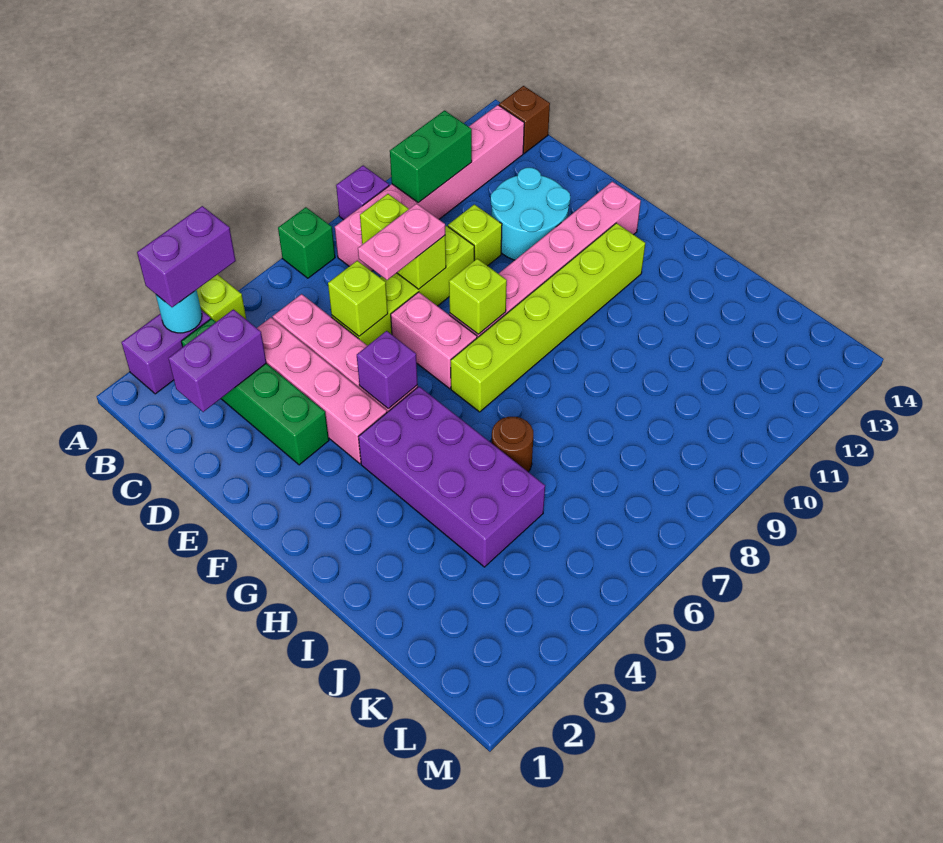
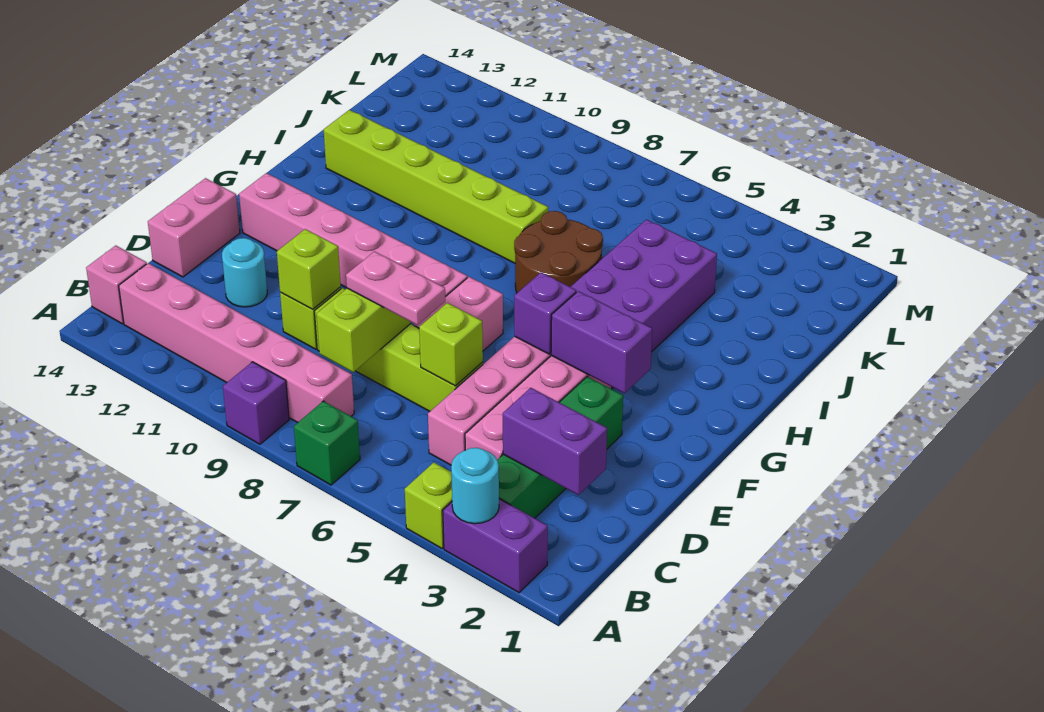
purple brick A3:A4 level 3 -> purple brick F3:F4 level 2
green brick B10:B11 level 2 -> none
brown brick B14 level 1 -> pink brick B14 level 1
cyan round brick D11:E12 level 1 -> cyan round brick D12 level 1
none -> pink brick D14:E14 level 1
lime brick F8 level 2 -> lime brick D10 level 2
lime brick G7:G12 level 1 -> lime brick I8:I13 level 1
brown round brick I6 level 1 -> brown round brick H6:I7 level 1

